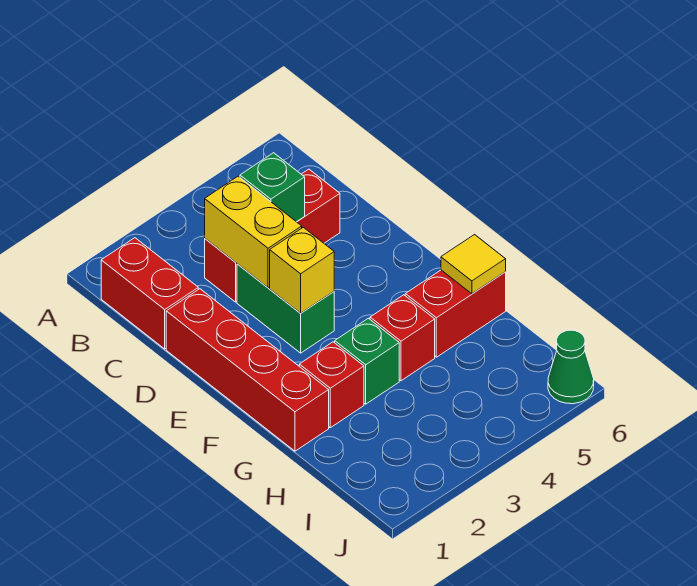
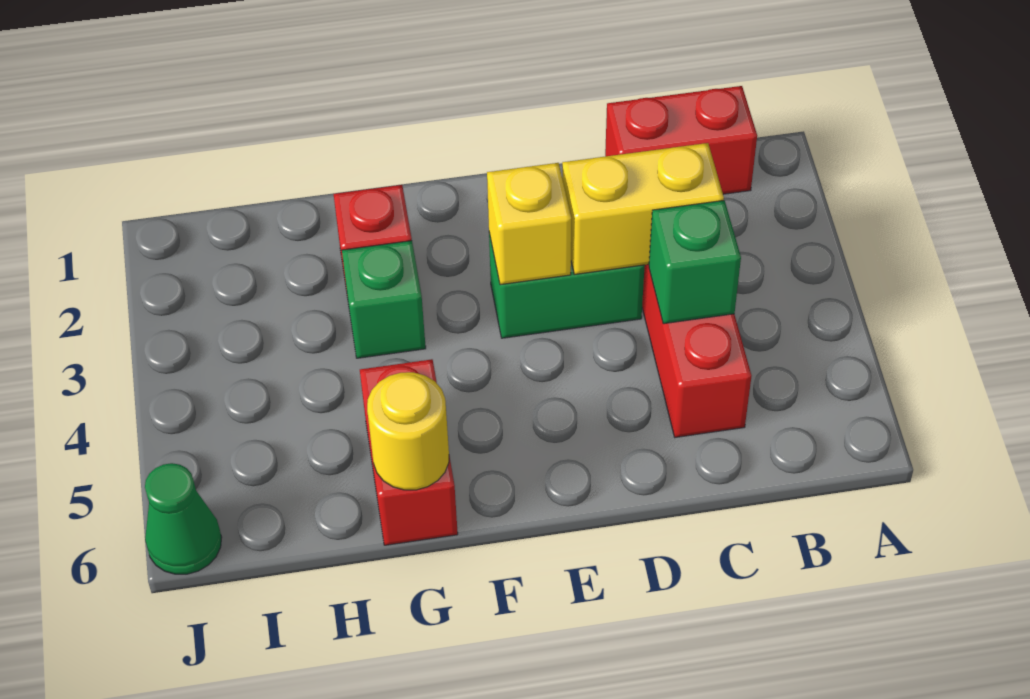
red brick D1:G1 level 1 -> none
red brick G4 level 1 -> none
yellow tile G6 level 2 -> yellow round brick G6 level 2

